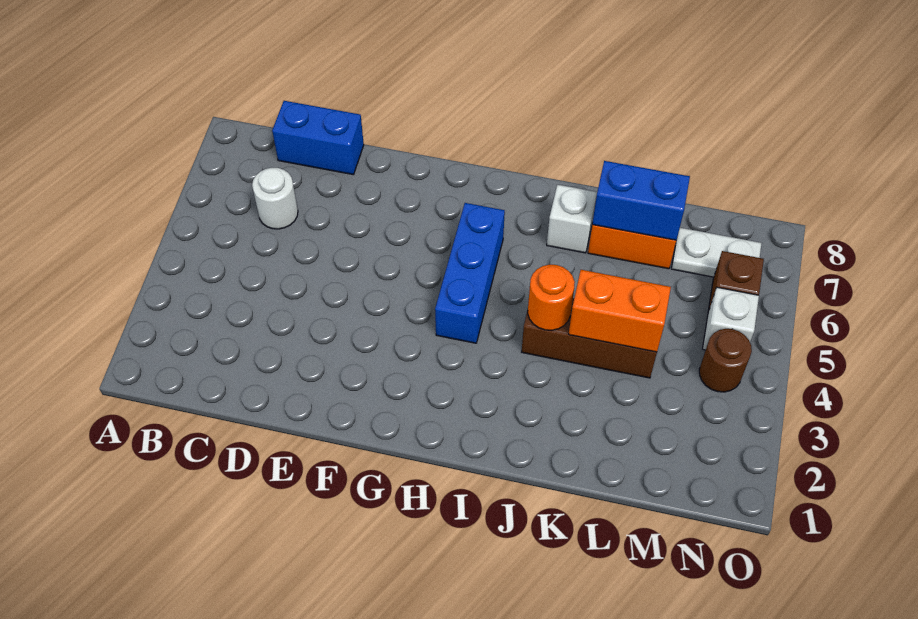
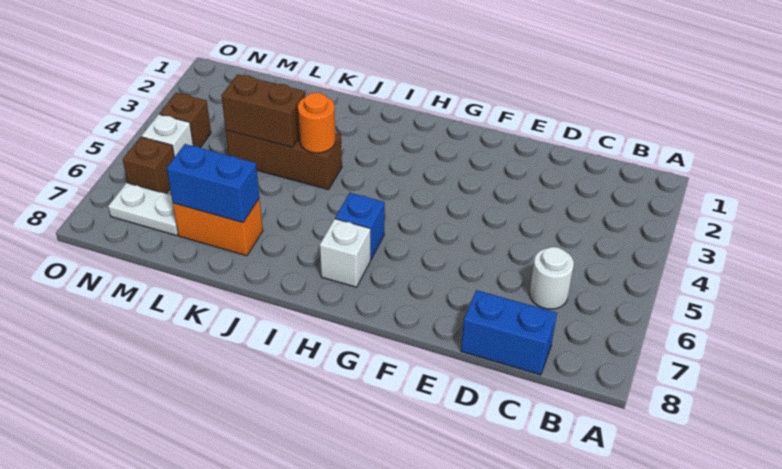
blue brick H4:H6 level 1 -> blue brick H6 level 1
white brick J7 level 1 -> white brick H7 level 1
orange brick K4:L4 level 2 -> brown brick K4:L4 level 2
brown round brick N4 level 1 -> brown brick N4 level 1

